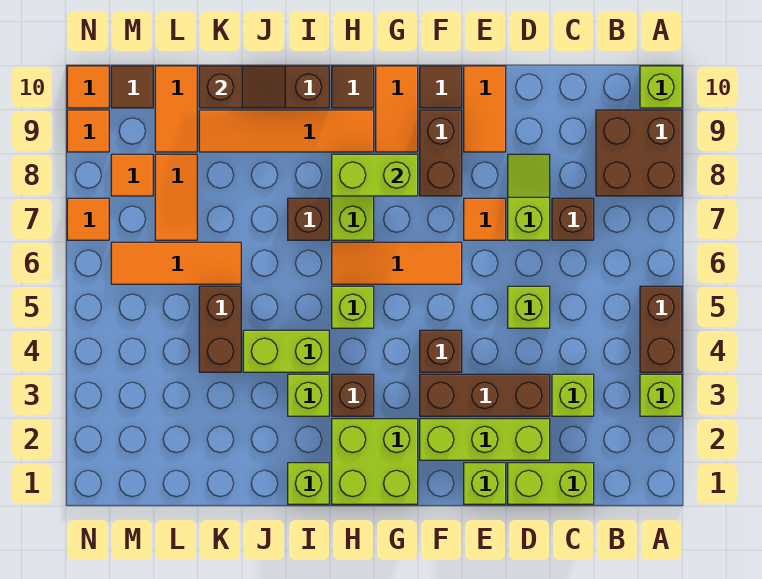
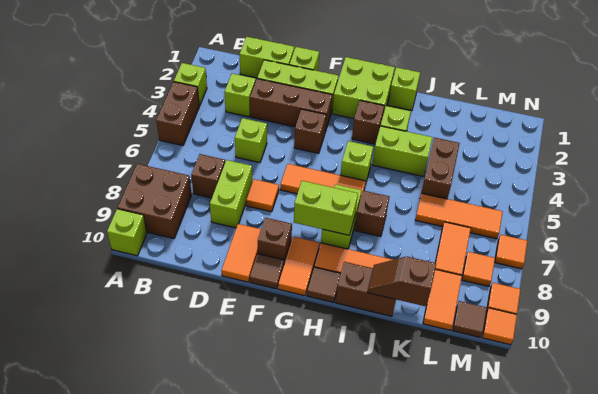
lime slope D7:D8 level 1 top 7 -> lime brick D7:D8 level 1
brown brick F8:F9 level 1 -> brown brick F9 level 1

